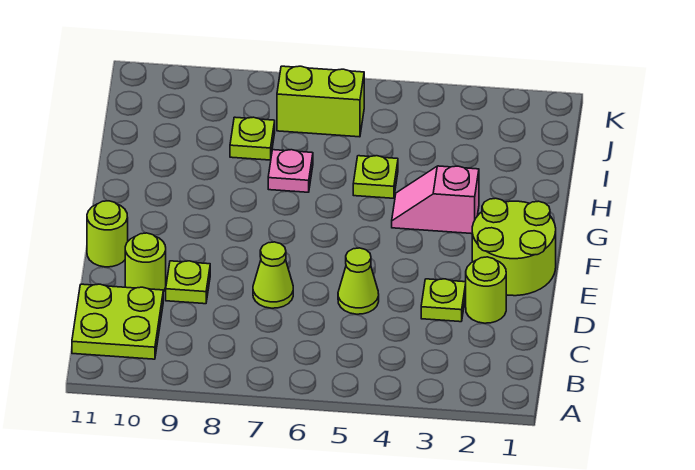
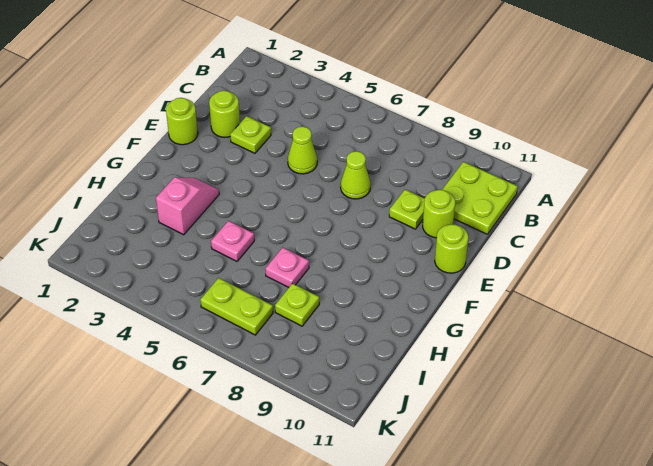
lime round brick E1:F2 level 1 -> lime round brick E1 level 1
pink slope G3:G4 level 1 top 3 -> pink slope G3:H3 level 1 top H
lime plate H5 level 1 -> pink plate H5 level 1
lime brick J6:J7 level 1 -> lime plate J6:J7 level 1

